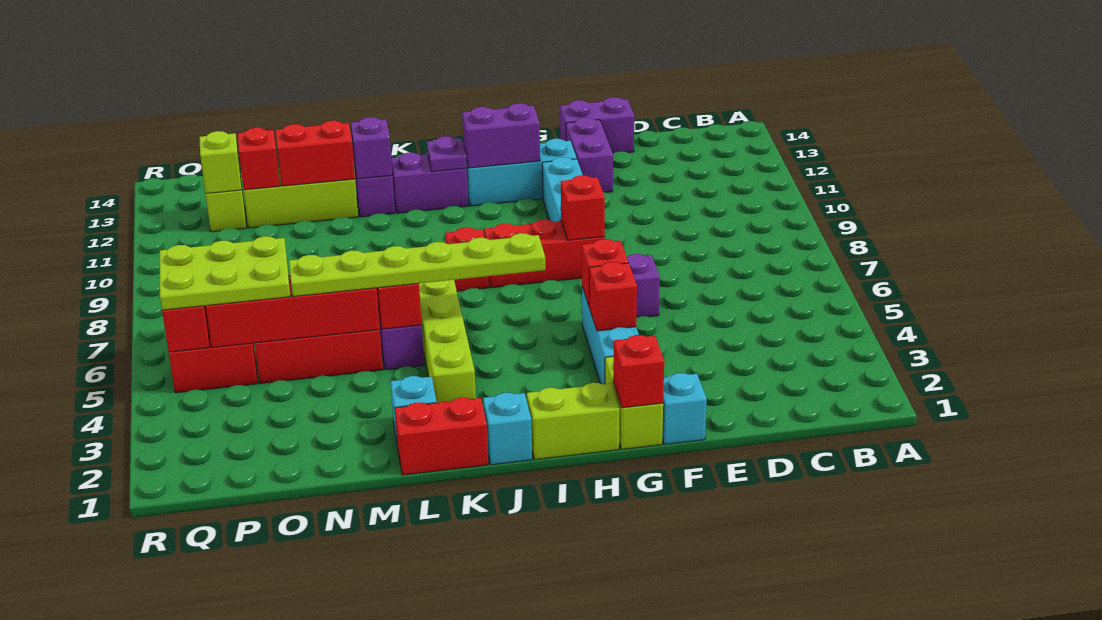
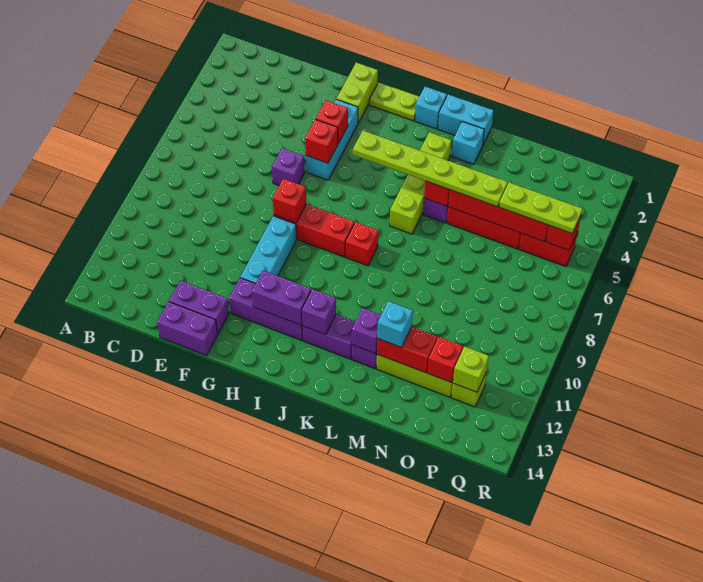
cyan brick F1 level 1 -> cyan brick M12 level 3
purple brick F12:F13 level 1 -> purple brick E13:F13 level 1
red brick G1 level 2 -> none
cyan brick G12:I12 level 1 -> purple brick G12:I12 level 1
lime brick H1:I1 level 1 -> lime plate H1:I1 level 1
purple plate J12 level 2 -> purple brick J12 level 2
red brick K1:L1 level 1 -> cyan brick K1:L1 level 1
lime plate O5:Q6 level 3 -> lime plate O5:Q5 level 3

